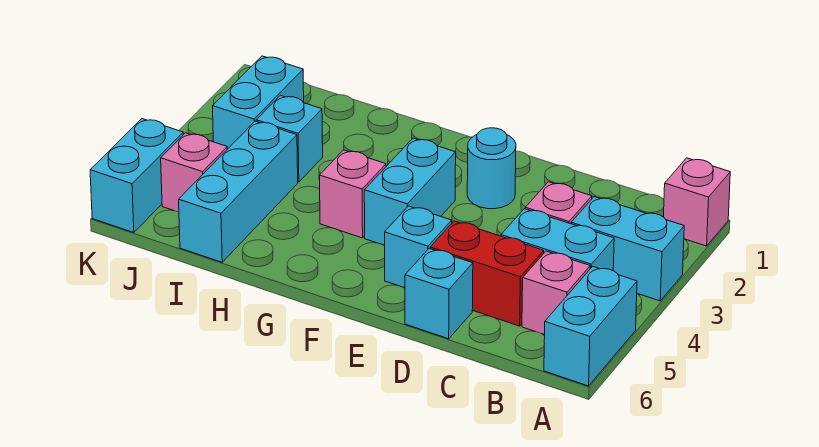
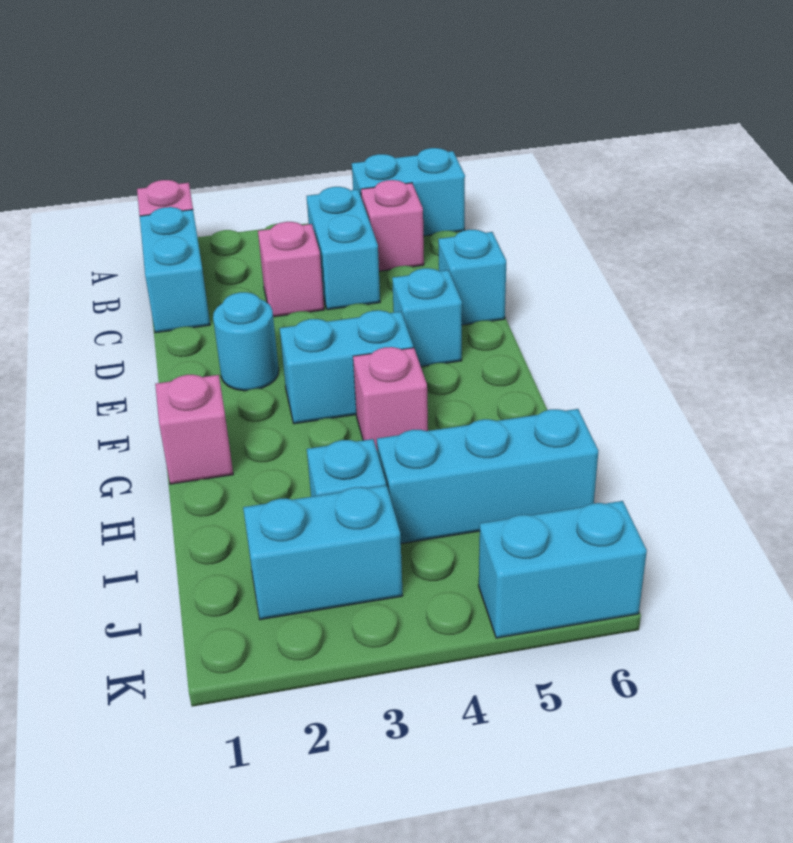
cyan brick A3:B3 level 1 -> cyan brick B1:C1 level 1
red brick C5:D5 level 1 -> none
pink brick J5 level 1 -> pink brick G1 level 1

